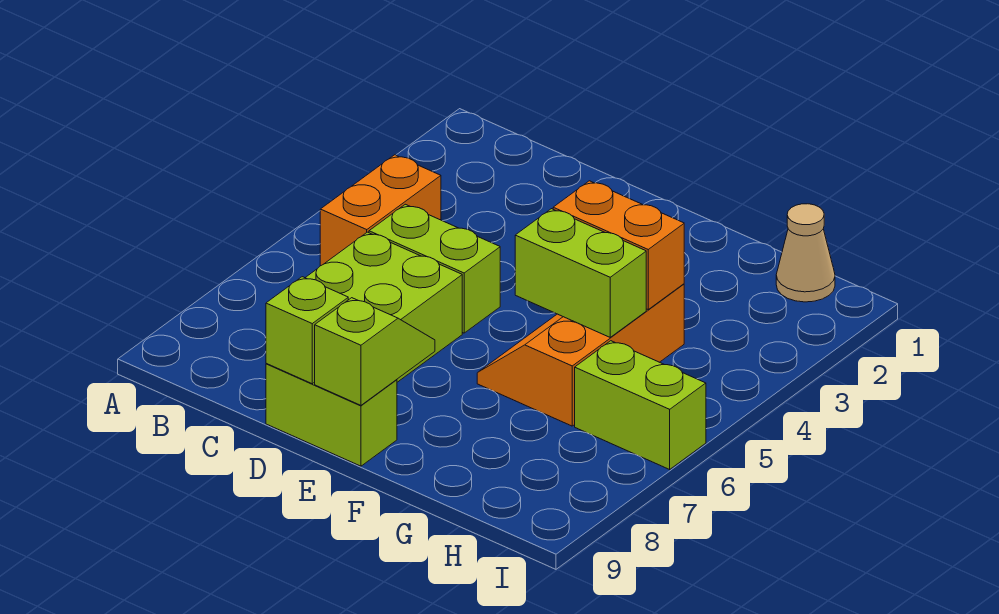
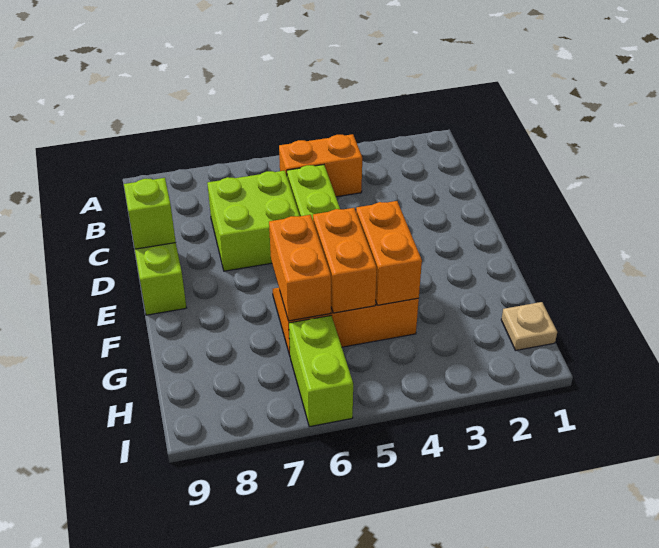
lime slope E8:E9 level 2 top 9 -> none
lime brick F5:G5 level 2 -> orange brick F5:G5 level 2
none -> orange brick F6:G6 level 2
tan cone H1 level 1 -> tan plate H1 level 1

